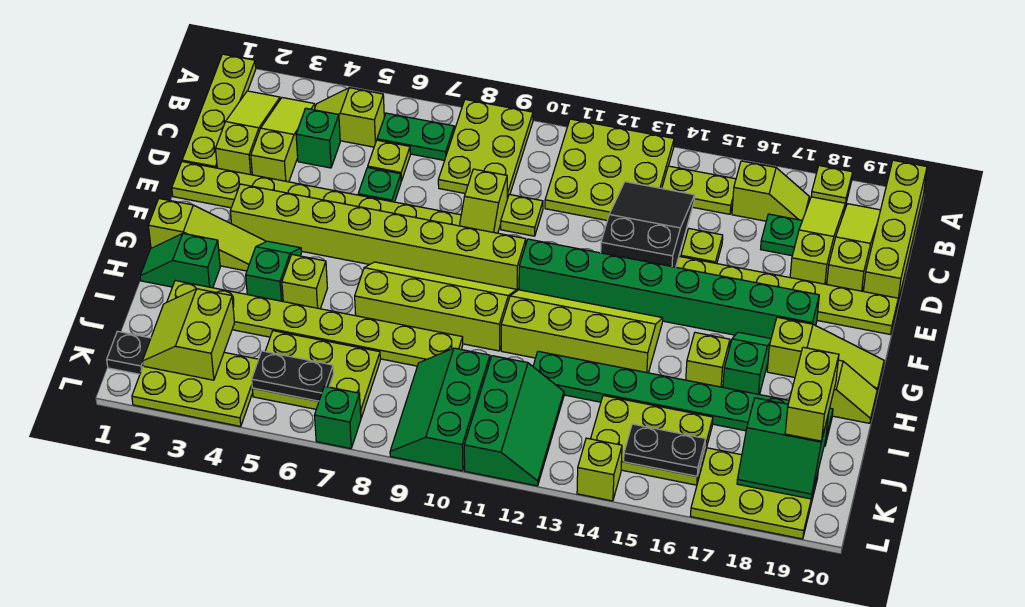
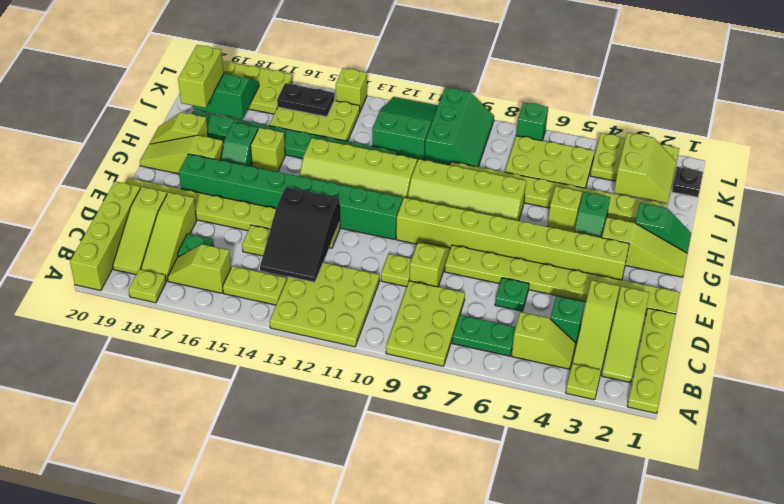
lime plate C6 level 1 -> lime plate A3 level 1
lime slope G1:G3 level 1 top 1 -> lime slope G1:G3 level 1 top 3
green slope J11:L12 level 1 top 11 -> green slope J11:L12 level 1 top J
black plate K5:K6 level 2 -> none

